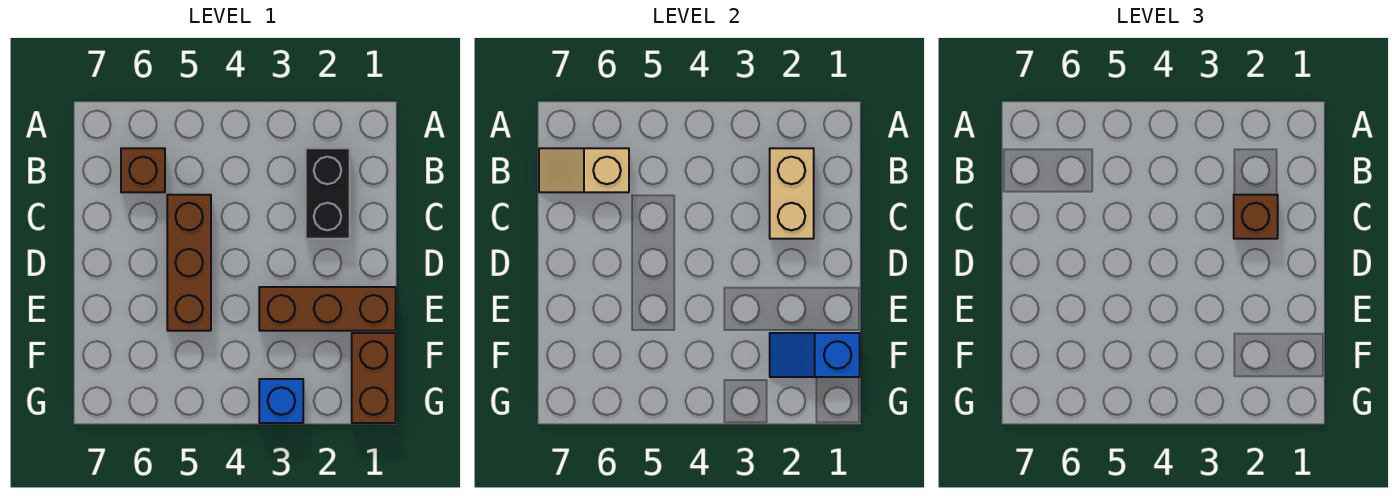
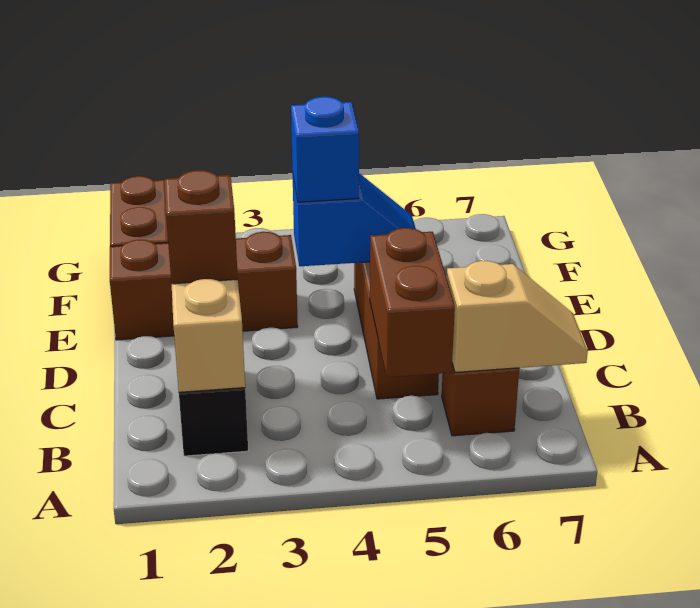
none -> brown brick B5:C5 level 2
blue slope F1:F2 level 2 top 1 -> blue slope E4:E5 level 2 top 4
blue brick G3 level 1 -> blue brick E4 level 3

